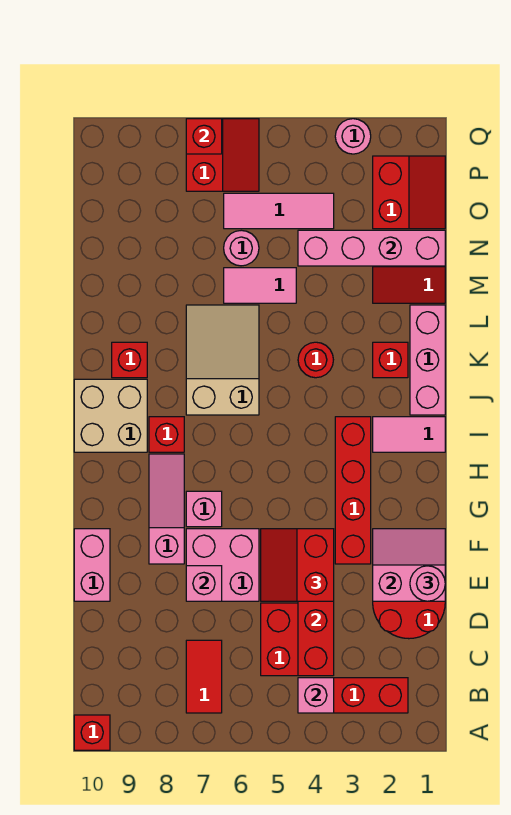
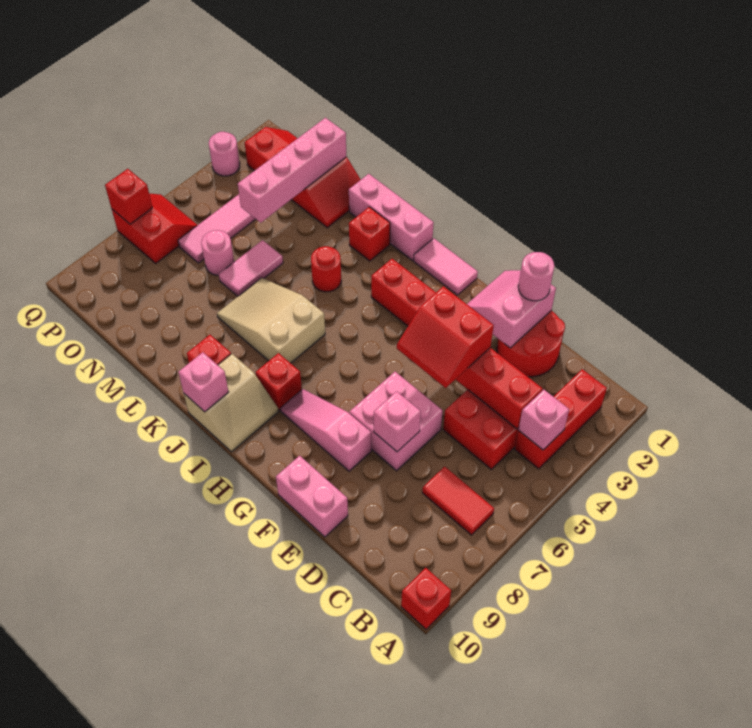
pink brick G7 level 1 -> pink brick J10 level 2
pink tile I1:I2 level 1 -> pink tile H1:I1 level 1
tan brick I9:J10 level 1 -> tan slope I9:J10 level 1 top J

